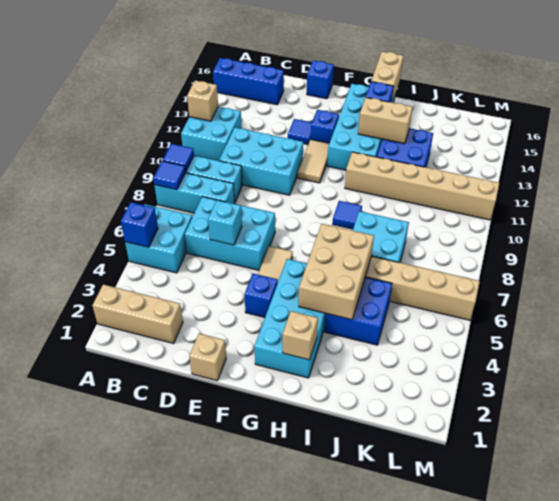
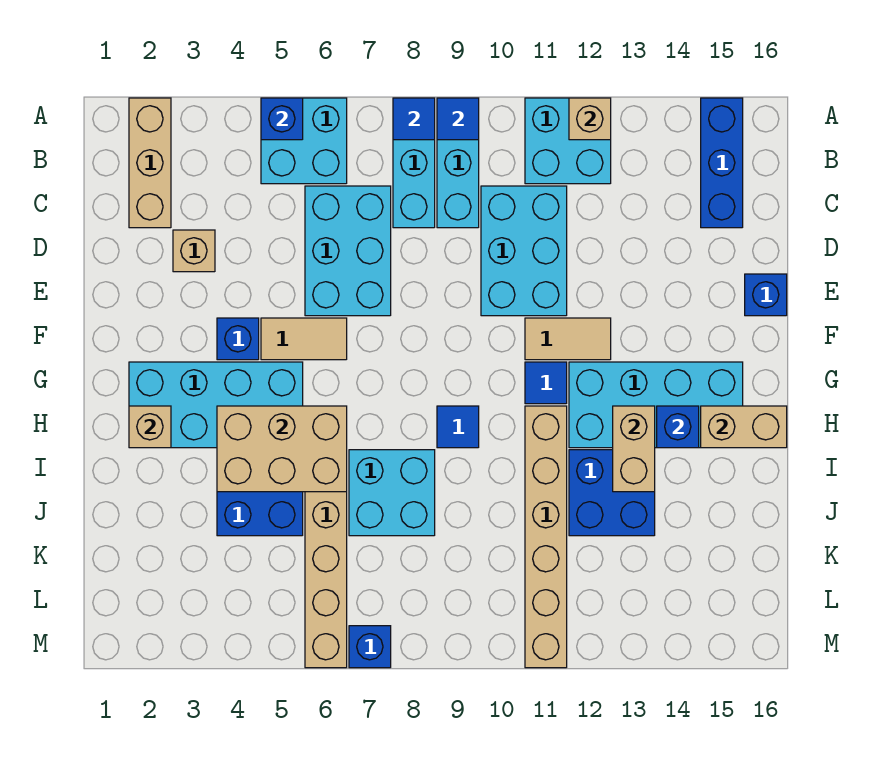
cyan brick D6 level 2 -> none
tan brick E1 level 1 -> tan brick D3 level 1
blue tile E13 level 1 -> blue tile G11 level 1
blue brick F13 level 1 -> blue brick M7 level 1

